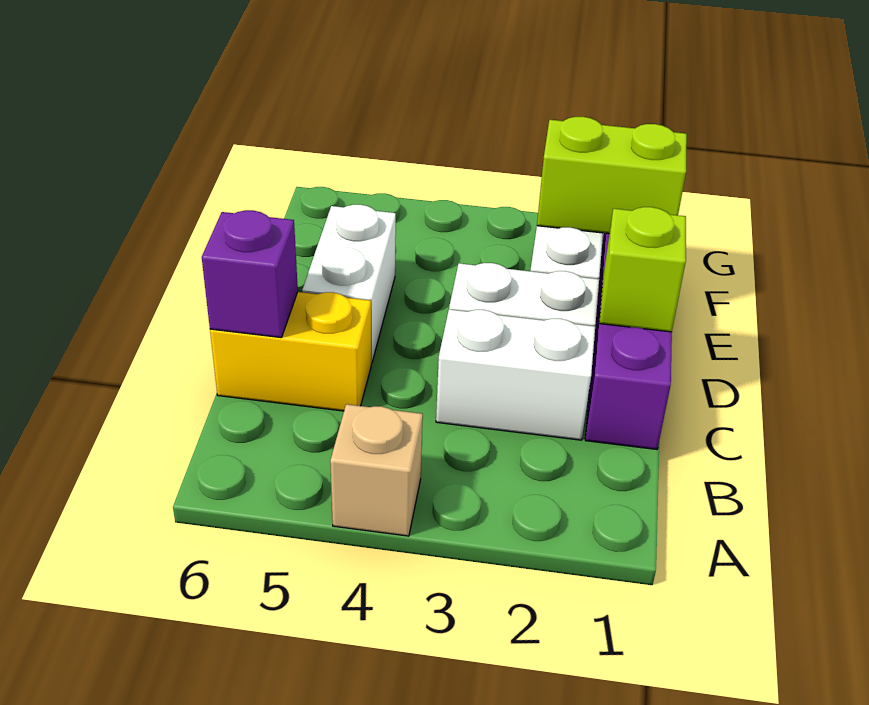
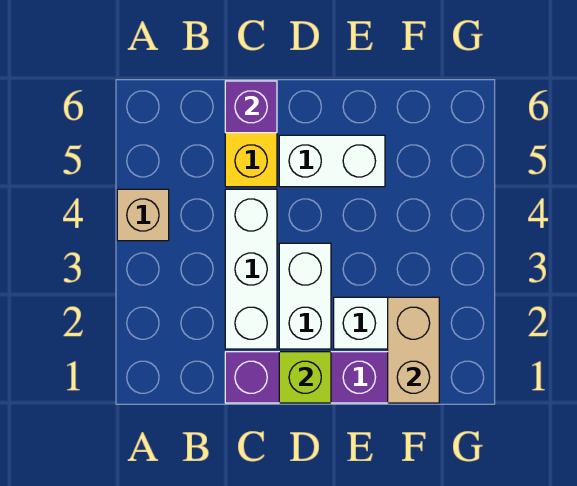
white brick C2:C3 level 1 -> white brick C2:C4 level 1
lime brick F1:F2 level 2 -> tan brick F1:F2 level 2

